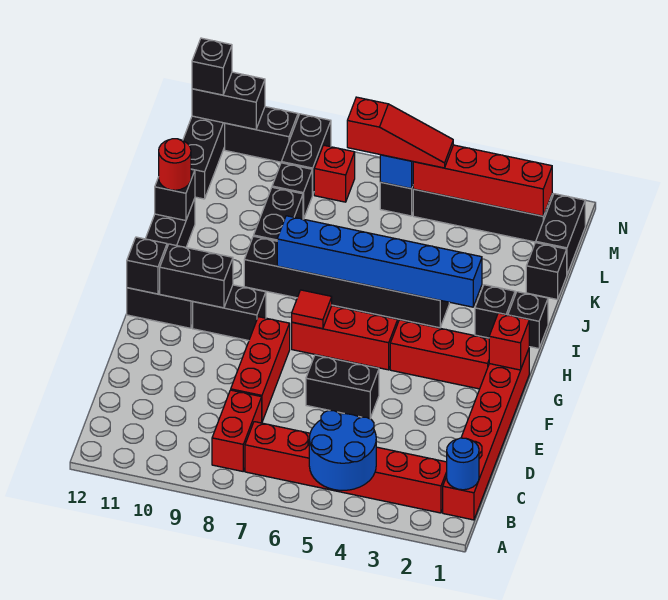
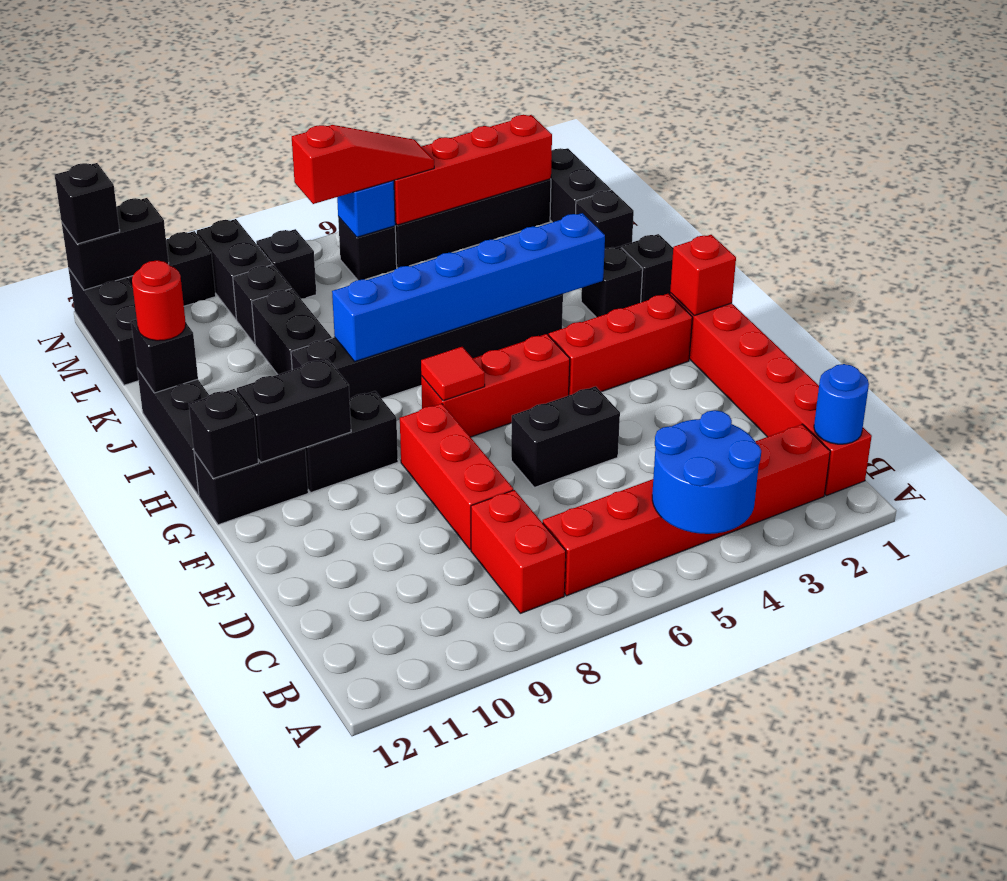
red brick M8 level 1 -> black brick M8 level 1

